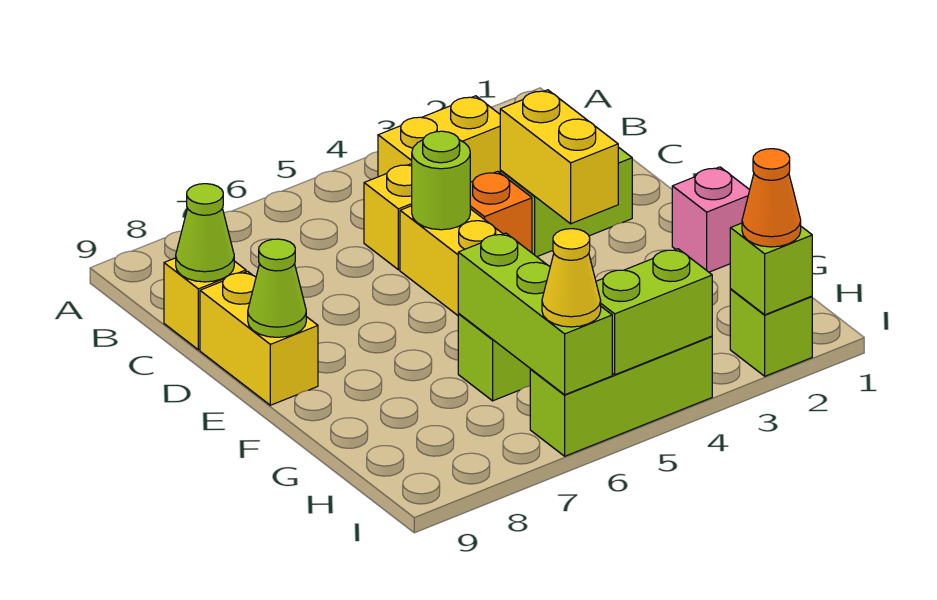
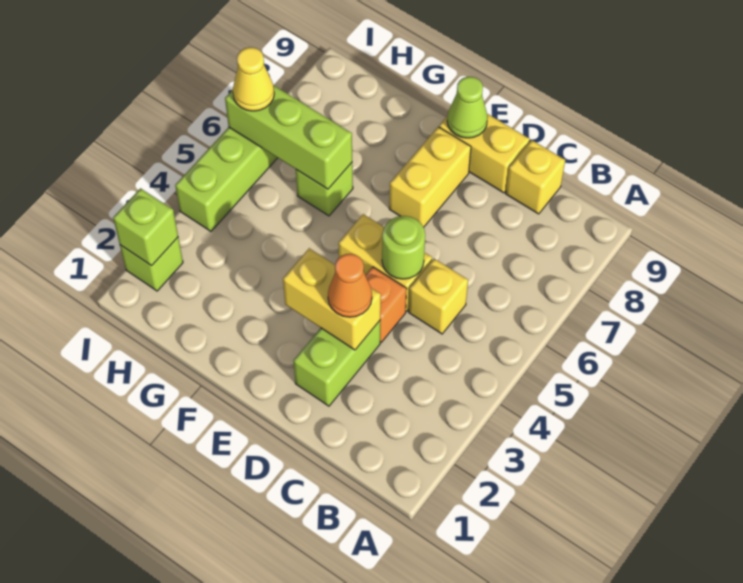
yellow brick B3:B4 level 1 -> yellow brick E7:E8 level 1
lime cone C9 level 2 -> none
pink brick F1 level 1 -> none
orange cone I2 level 3 -> orange cone D3 level 3
lime brick I4:I5 level 2 -> none

